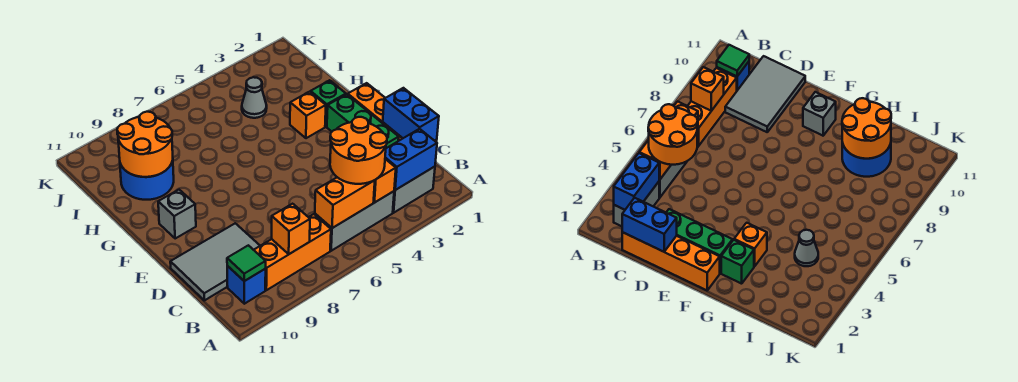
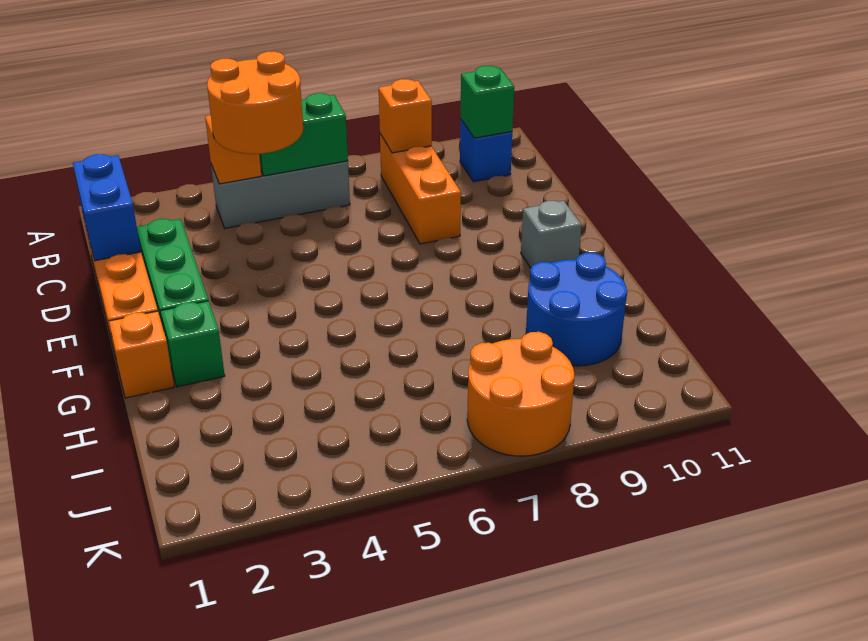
grey brick B2:B3 level 1 -> none
blue brick B2:B3 level 2 -> none
orange brick B5:B6 level 2 -> green brick B5:B6 level 2
orange brick B7:B9 level 1 -> orange brick B8:D8 level 1
green tile B10 level 2 -> green brick B10 level 2
grey tile C9:D11 level 1 -> none
orange brick G3 level 1 -> orange brick G1 level 1
orange round brick H9:I10 level 2 -> orange round brick J7:K8 level 1
grey cone I4 level 1 -> none

